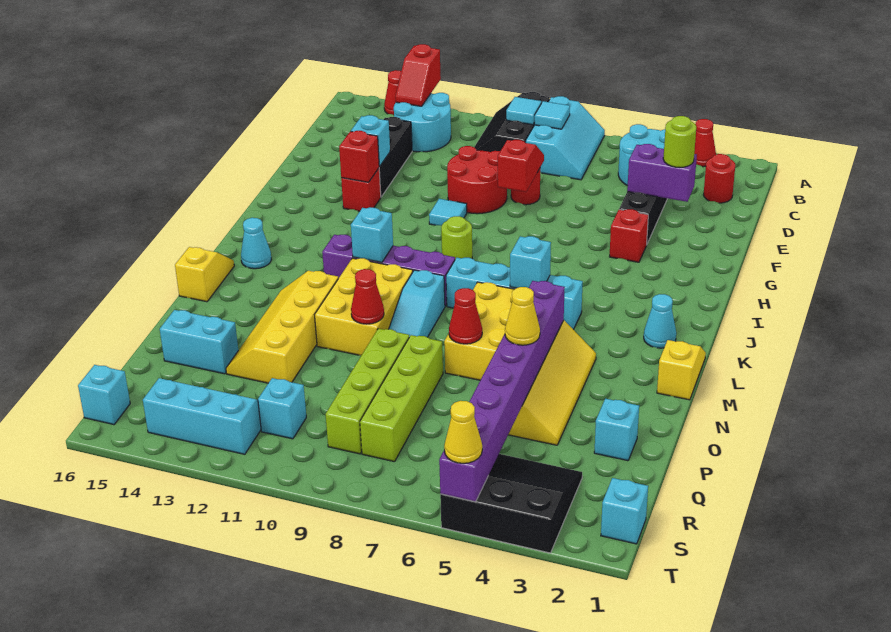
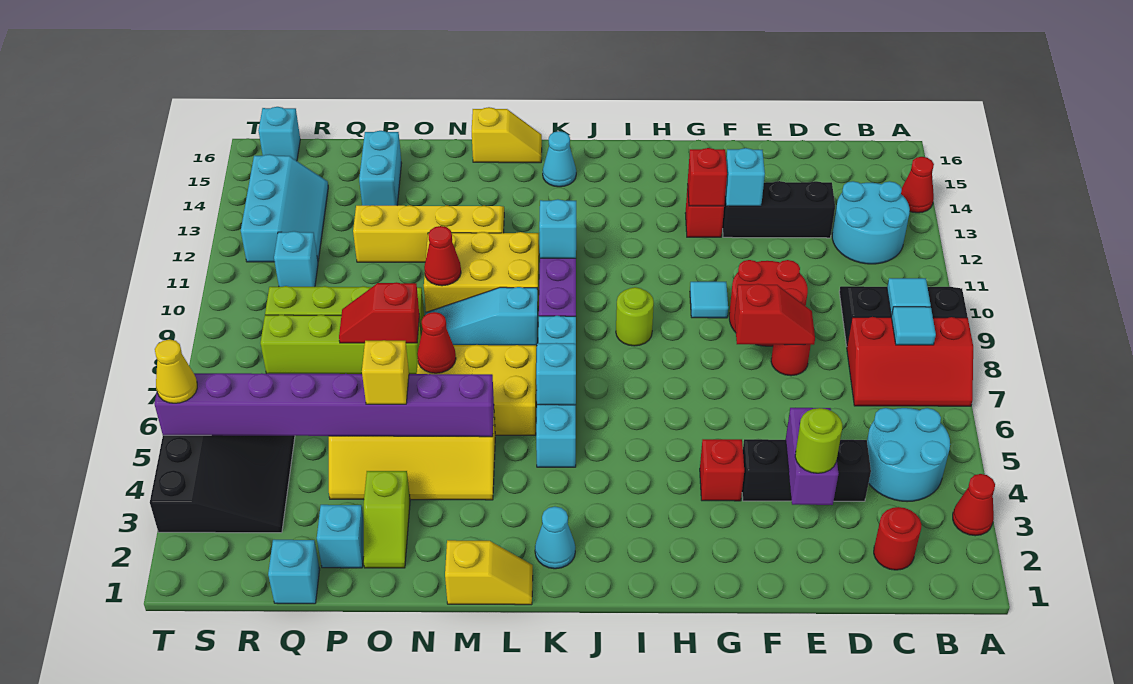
cyan slope A7:C8 level 1 top 8 -> red slope A7:C8 level 1 top 8
red slope A13:B13 level 2 top A -> red slope O8:P8 level 2 top O
none -> lime slope O2:O3 level 1 top 3
yellow cone O5 level 3 -> yellow brick O5 level 3
cyan brick S1 level 1 -> cyan brick Q1 level 1

